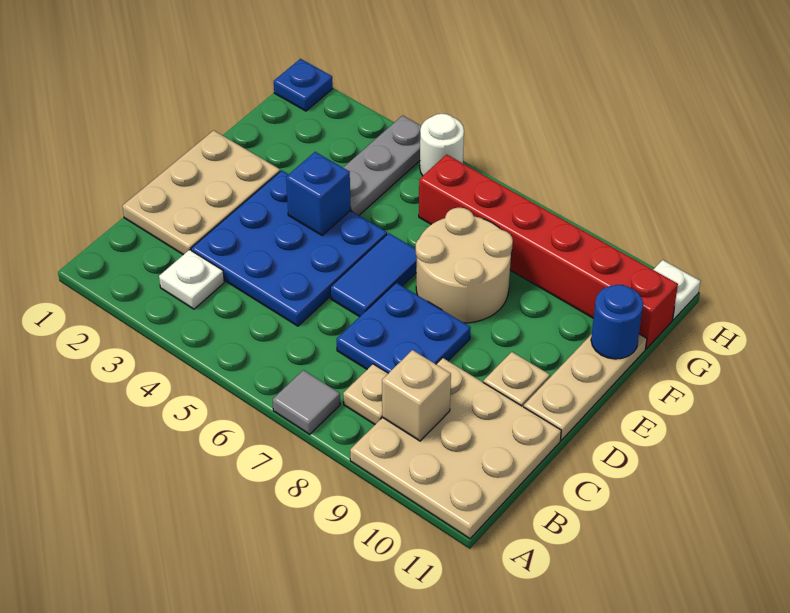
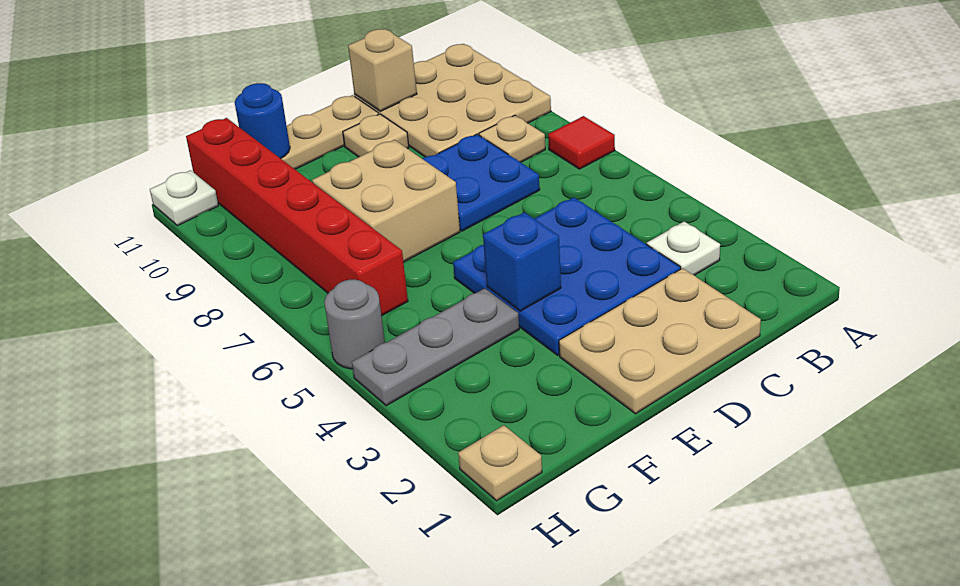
grey tile A7 level 1 -> red tile A7 level 1
tan brick B9 level 2 -> tan brick C11 level 2
blue tile D6:E6 level 1 -> none
tan round brick E7:F8 level 1 -> tan brick E7:F8 level 1
blue plate H1 level 1 -> tan plate H1 level 1
white round brick H5 level 1 -> grey round brick H5 level 1

